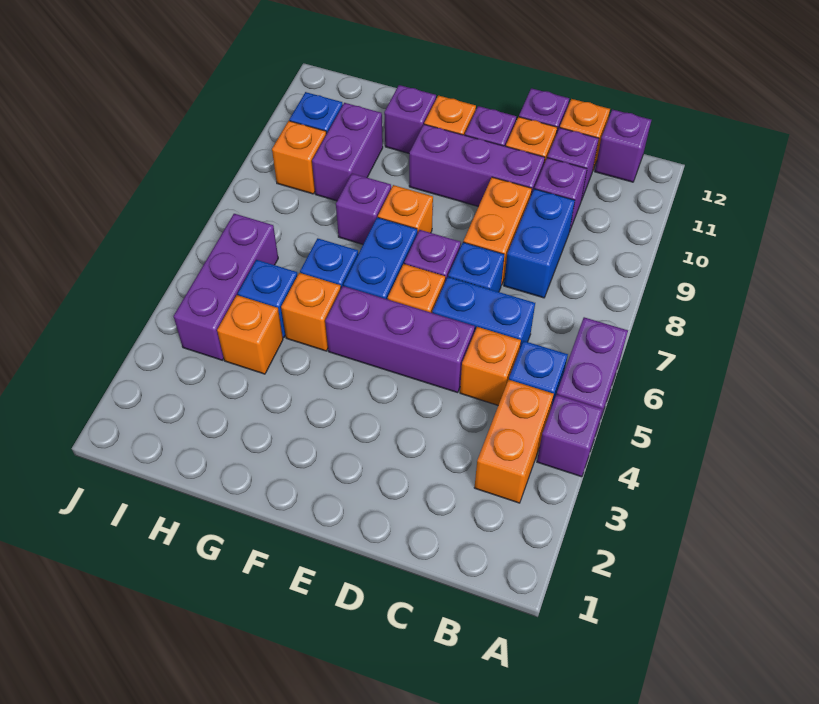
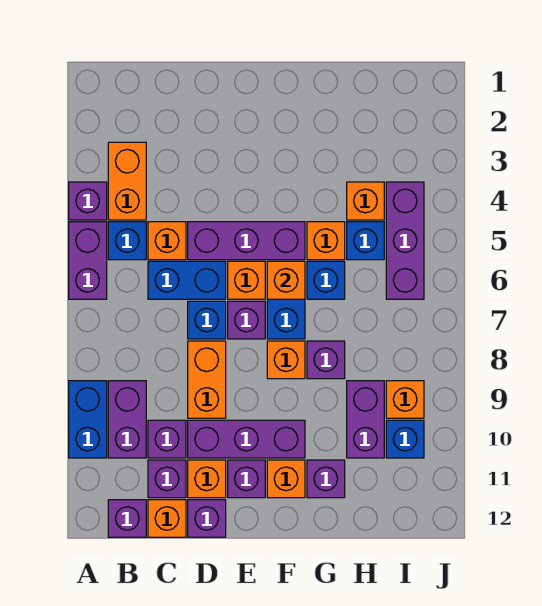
none -> purple brick B9:B10 level 1
blue brick C8:C9 level 1 -> blue brick A9:A10 level 1
none -> orange brick F6 level 2

